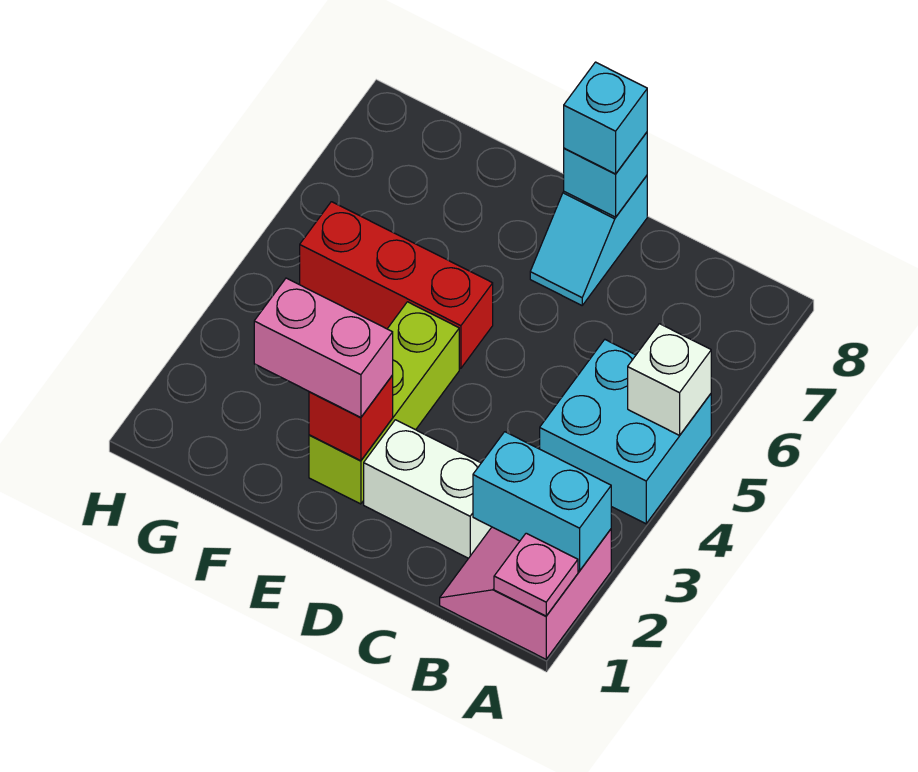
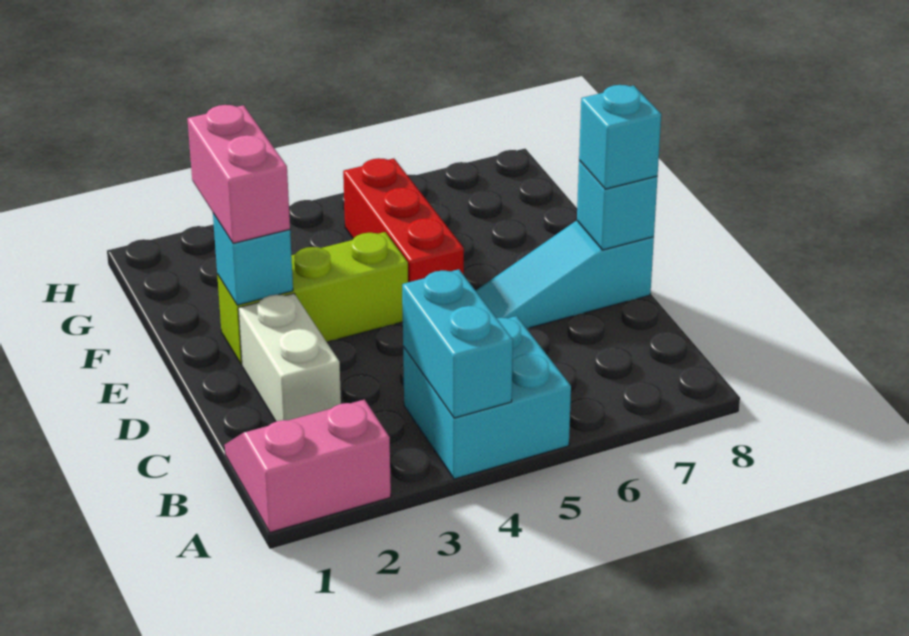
pink plate A1 level 2 -> none
cyan brick A2:B2 level 2 -> cyan brick A4:B4 level 2
white brick A5 level 2 -> none
cyan slope D7:D8 level 1 top 8 -> cyan slope D6:D8 level 1 top 8
red brick E2 level 2 -> cyan brick E2 level 2

